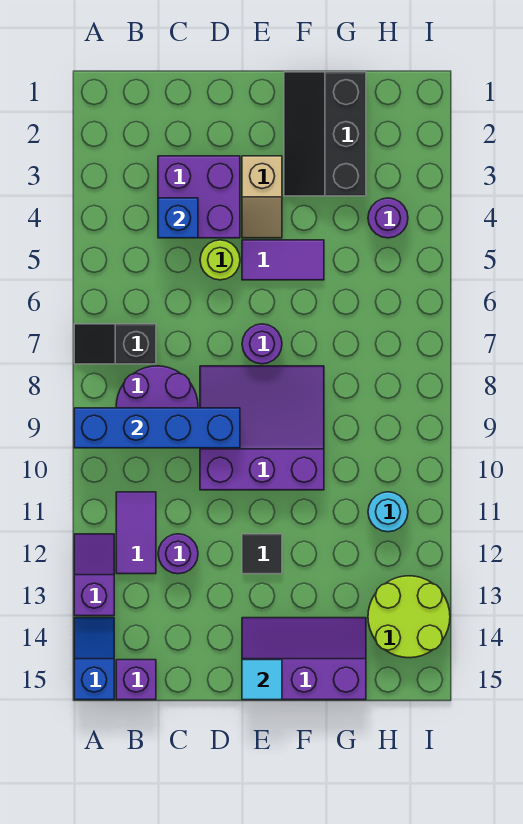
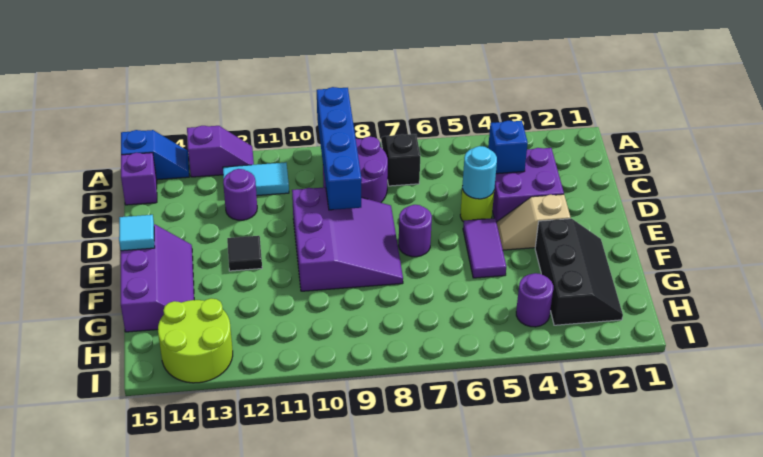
purple tile B11:B12 level 1 -> cyan tile B11:B12 level 1
black slope F1:G3 level 1 top G -> black slope F2:H3 level 1 top 3
cyan round brick H11 level 1 -> cyan round brick D5 level 2

